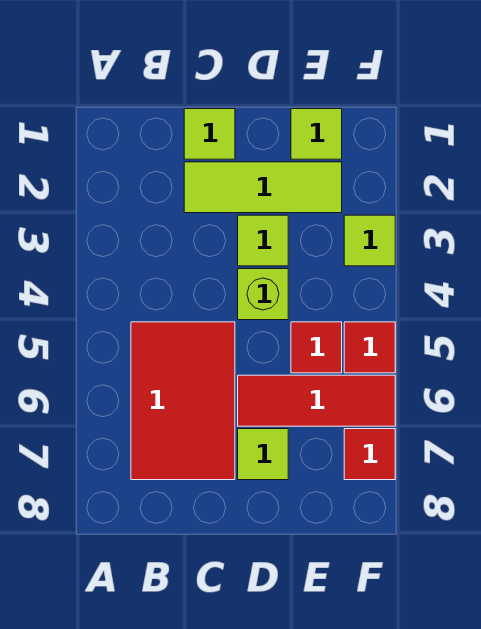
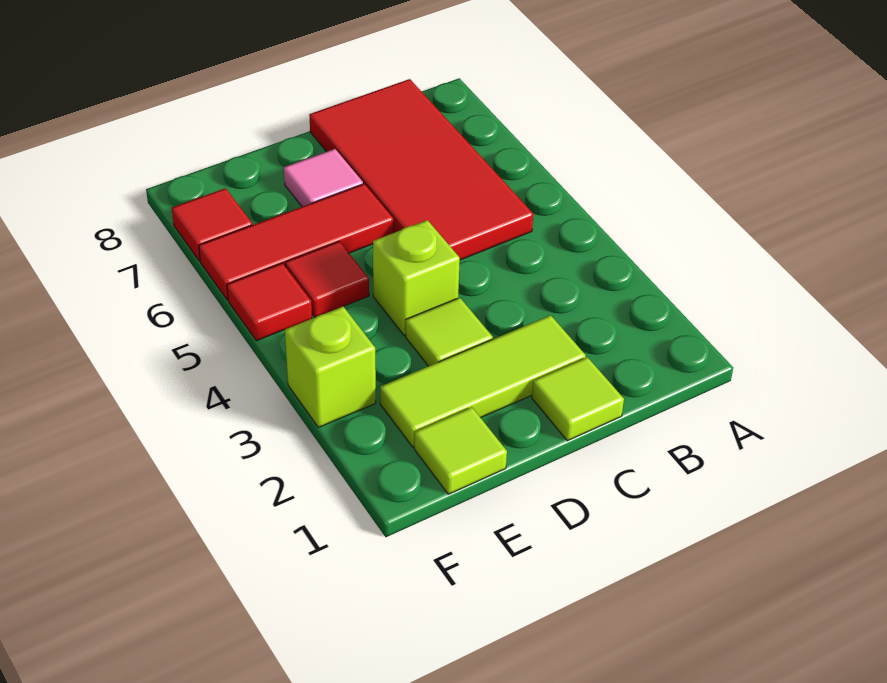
red tile B5:C7 level 1 -> red tile B5:C8 level 1
lime tile D7 level 1 -> pink tile D7 level 1
lime tile F3 level 1 -> lime brick F3 level 1

